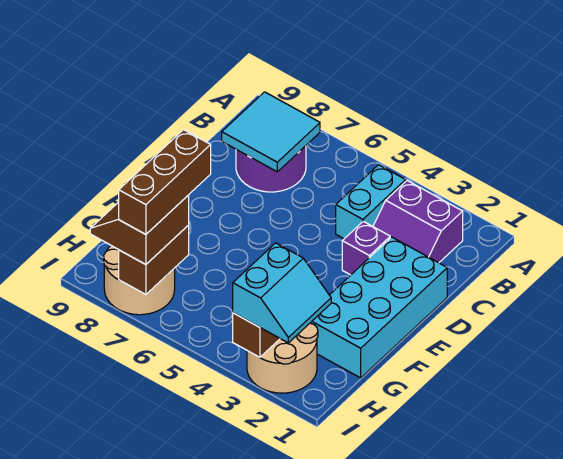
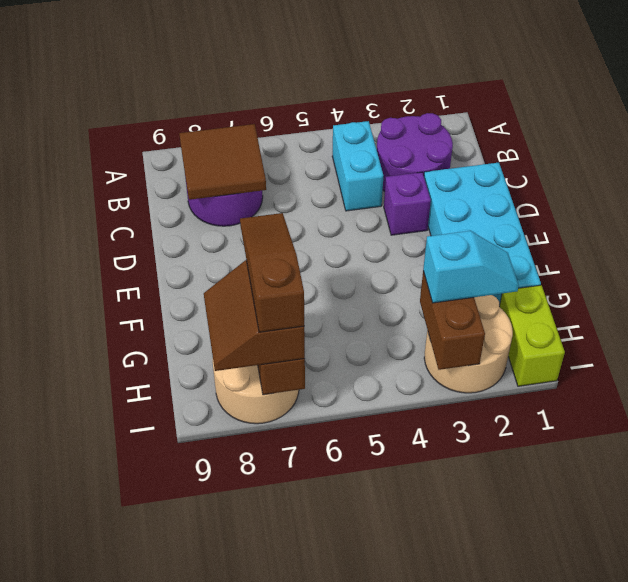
purple slope B2:C3 level 1 top B -> purple round brick B2:C3 level 1
cyan tile B7:C8 level 2 -> brown tile B7:C8 level 2
brown brick G7:I7 level 4 -> brown slope G7:I7 level 4 top I
none -> lime brick H1:I1 level 1
cyan slope H2:I3 level 3 top 3 -> cyan slope H2:H3 level 3 top 3

